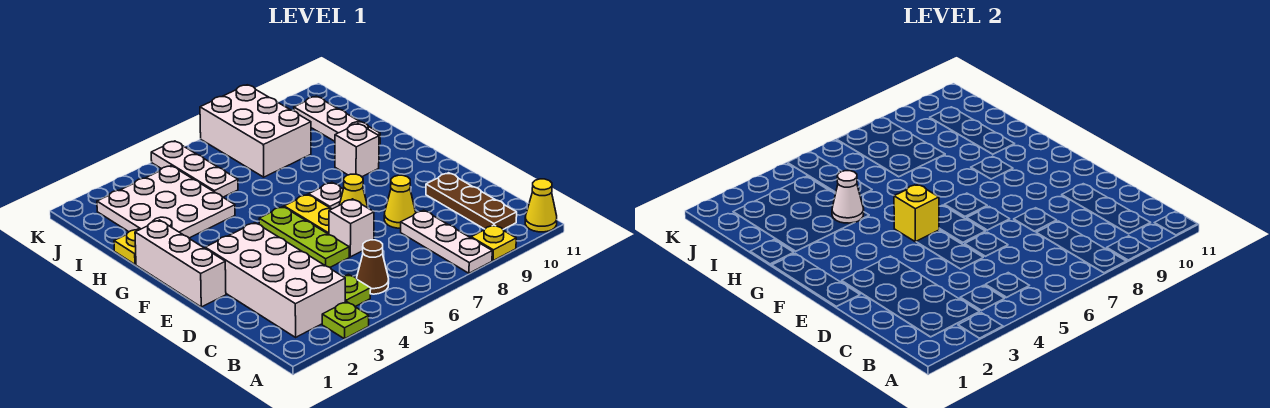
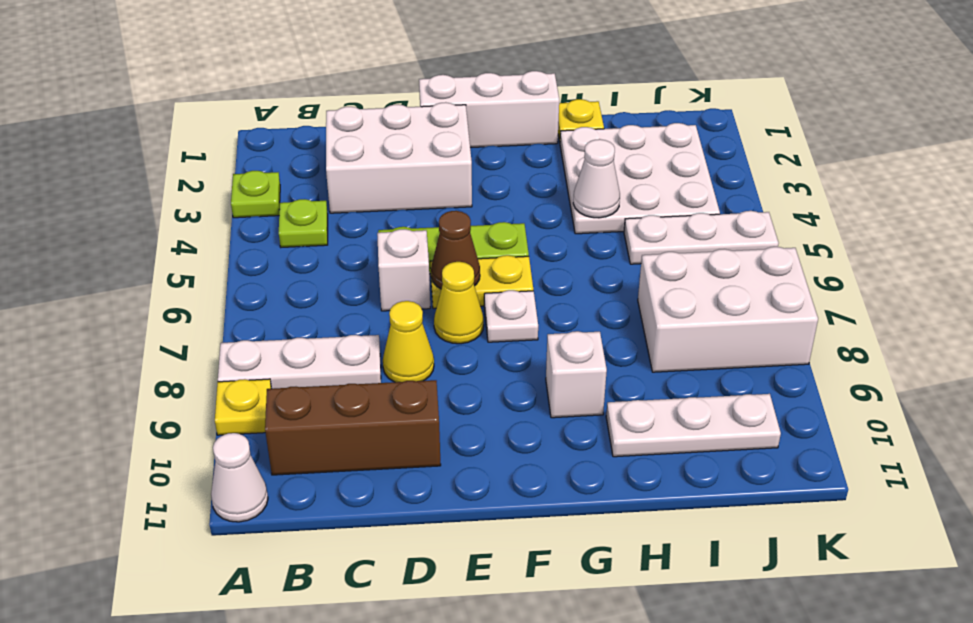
yellow cone A11 level 1 -> white cone A11 level 1
white brick B2:E3 level 1 -> white brick C2:E3 level 1
brown cone B5 level 1 -> brown cone E6 level 2
brown plate B10:D10 level 1 -> brown brick B10:D10 level 1
yellow brick F5 level 2 -> none

